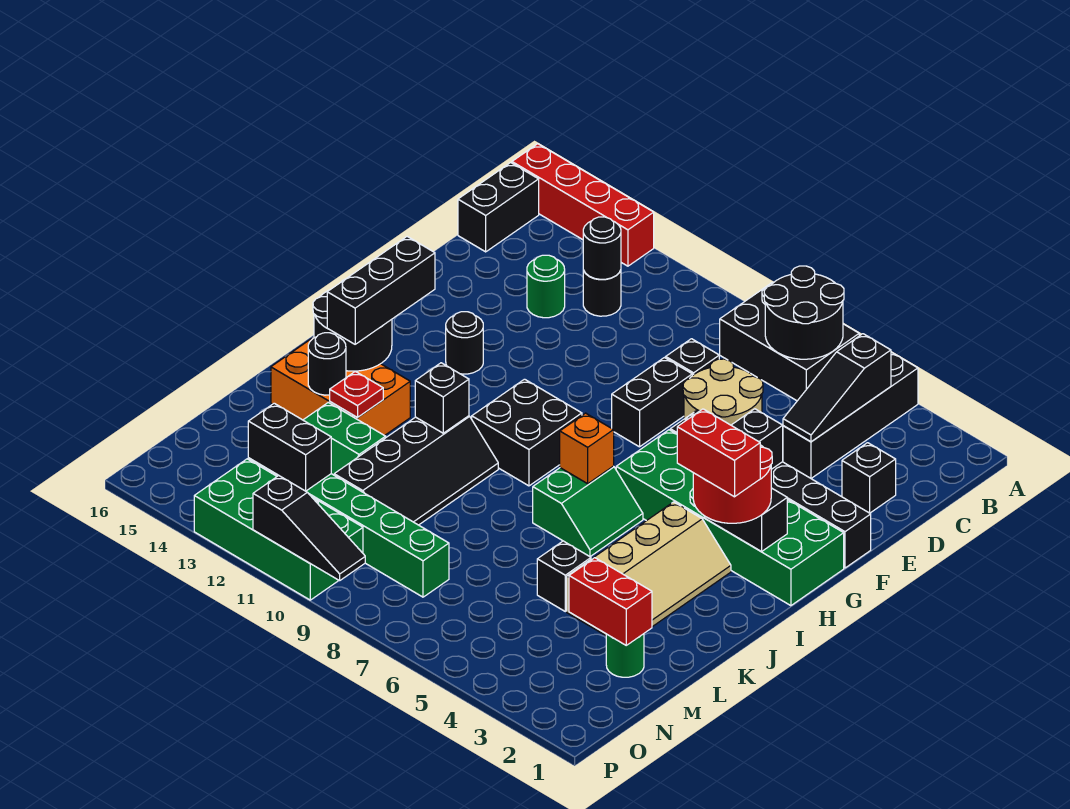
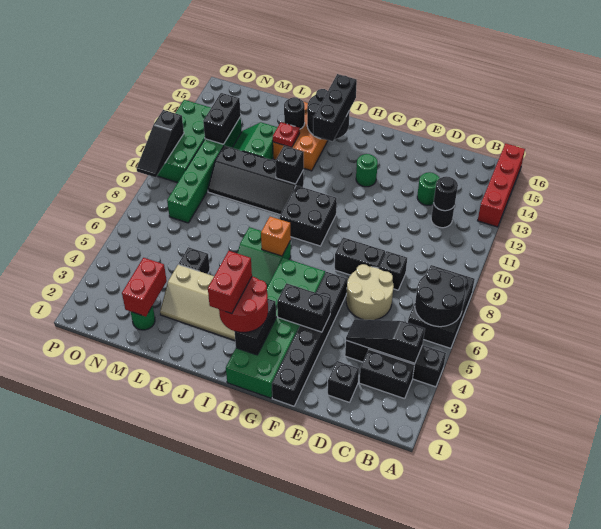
black brick B16:C16 level 1 -> black brick B3:C3 level 1
black round brick G13 level 1 -> green round brick G13 level 1
black brick H14:J14 level 3 -> black brick I13:I15 level 3

